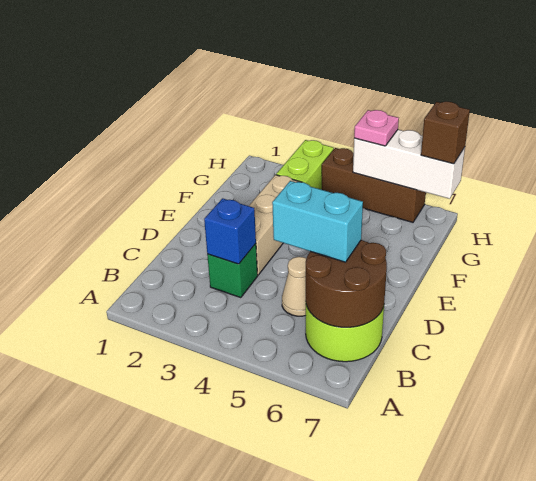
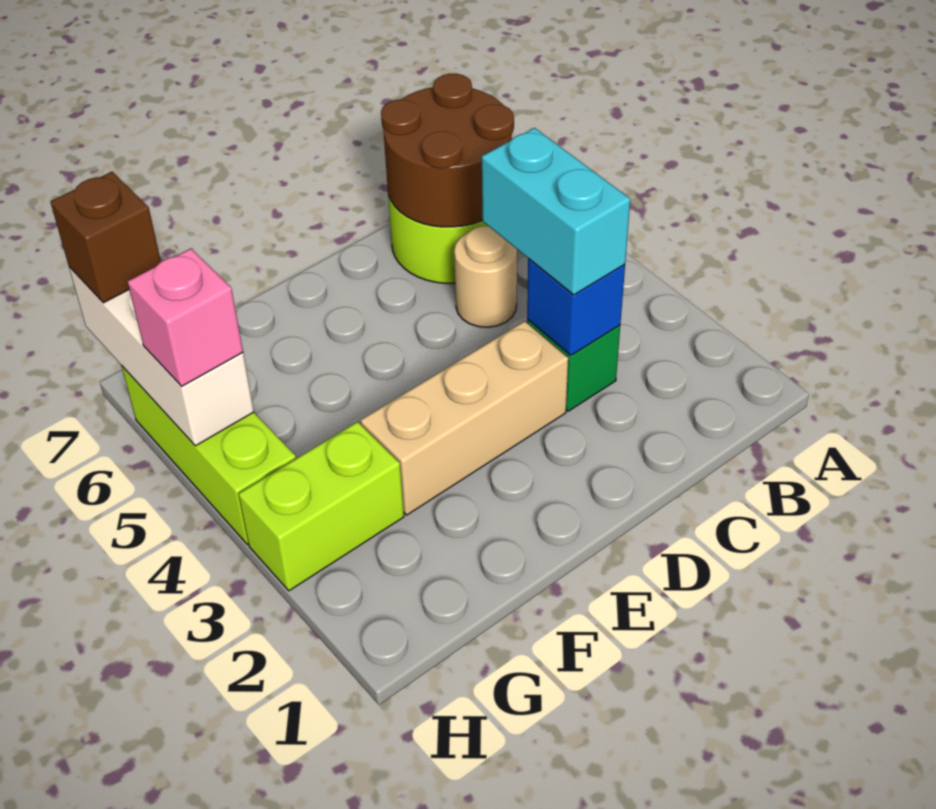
tan cone C5 level 1 -> tan round brick C5 level 1
cyan brick C5:C6 level 3 -> cyan brick C3:C4 level 3
brown brick H4:H6 level 1 -> lime brick H4:H6 level 1
pink plate H5 level 3 -> pink brick H5 level 3

